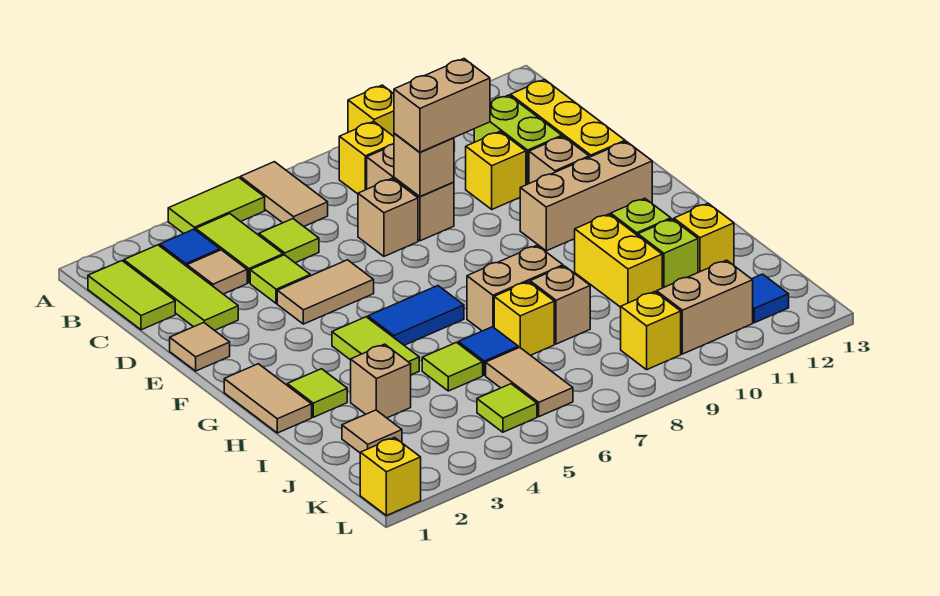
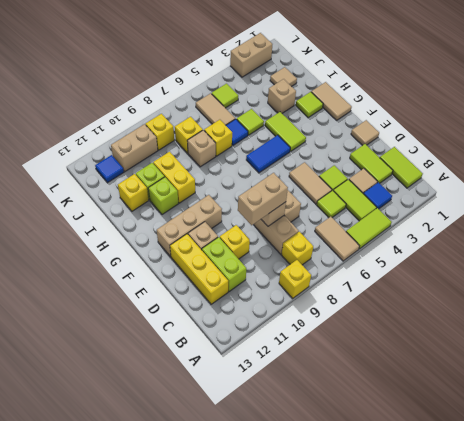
lime tile B2:D2 level 1 -> lime tile C2:D2 level 1
tan tile E4:E5 level 1 -> tan tile D5:E5 level 1
tan brick H7:H8 level 1 -> tan brick L2:L3 level 1
yellow brick L1 level 1 -> yellow brick J8 level 1

